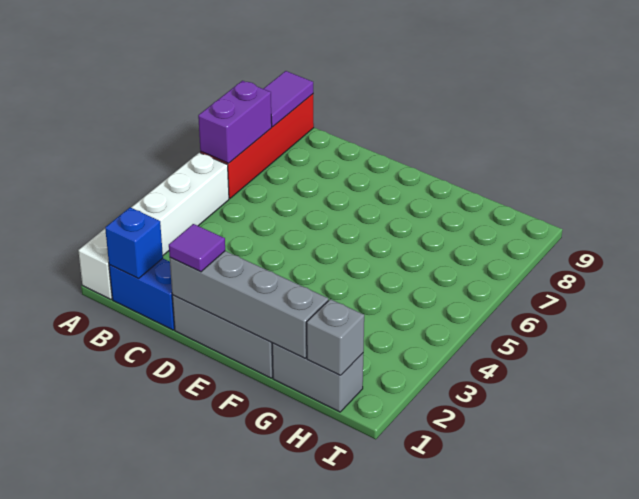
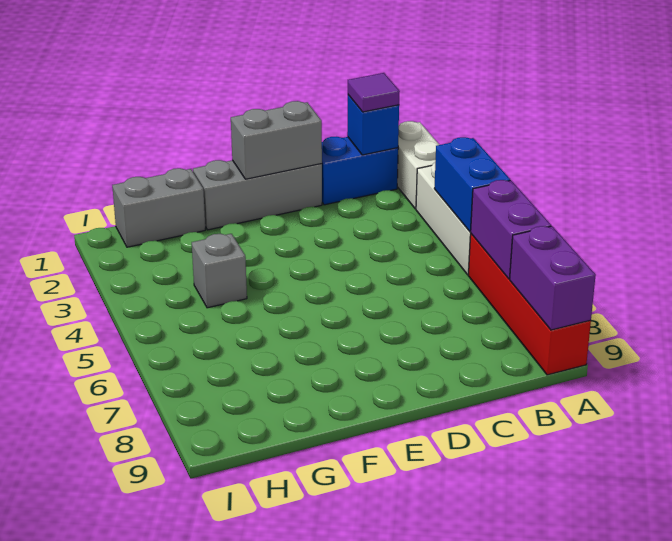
none -> blue brick A4:A5 level 2
purple tile A8:A9 level 2 -> purple brick A8:A9 level 2
grey brick D1:G1 level 2 -> grey brick D1:E1 level 2
purple tile D1 level 3 -> purple tile B1 level 3
grey brick H1 level 2 -> grey brick G4 level 1

